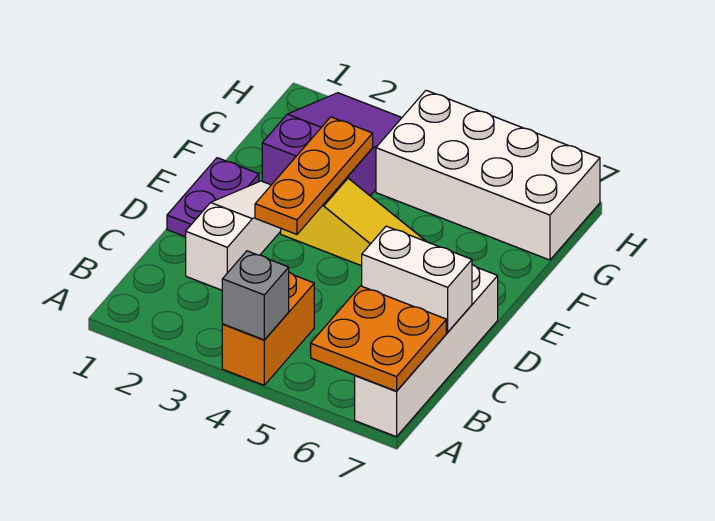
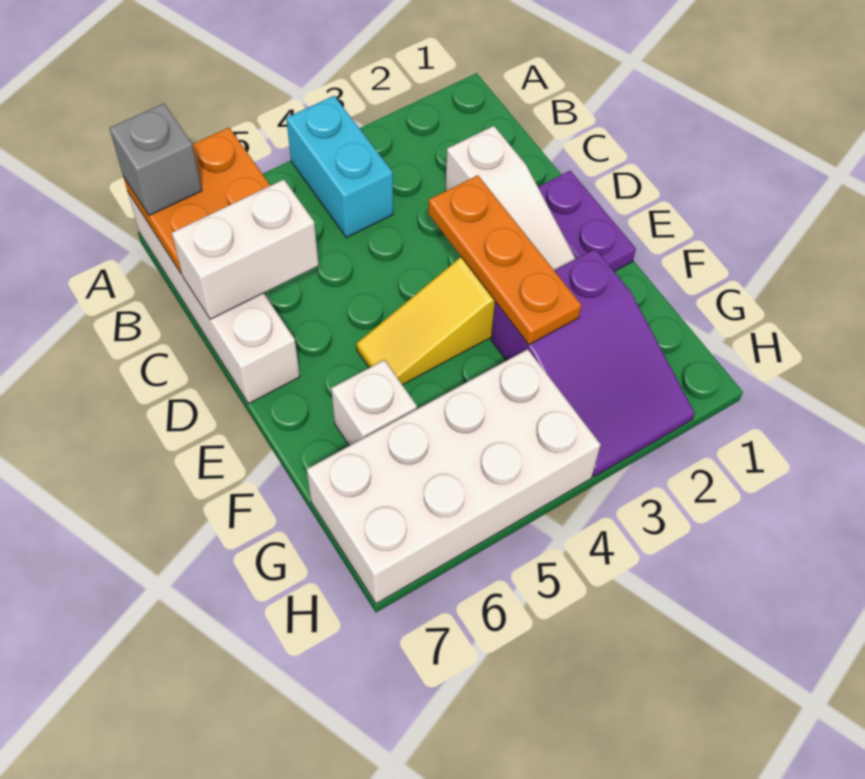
orange brick A4:B4 level 1 -> cyan brick A4:B4 level 1
grey brick A4 level 2 -> grey brick A7 level 3
none -> white brick F6 level 1

